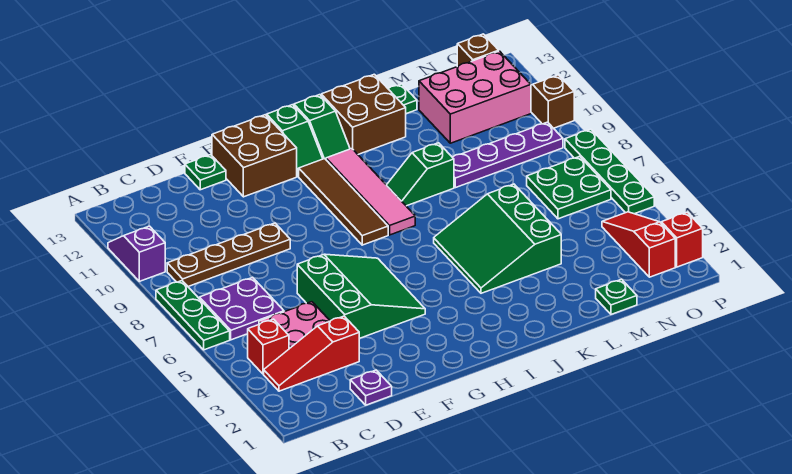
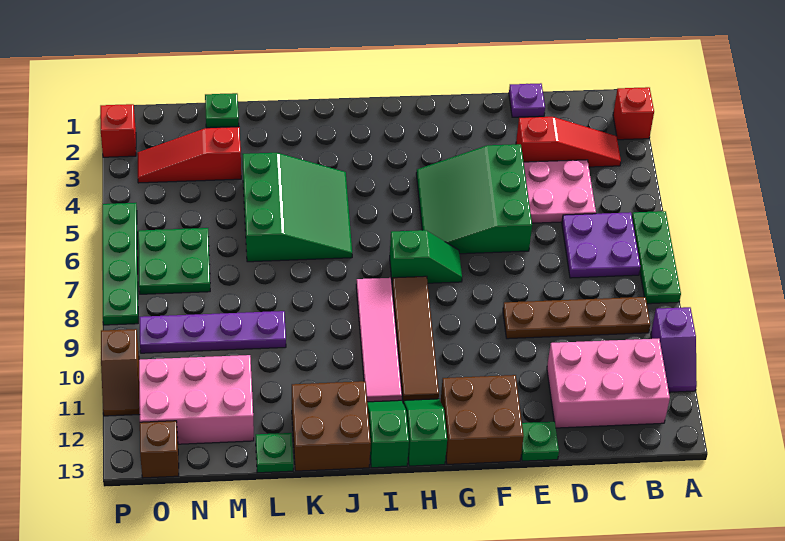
red brick B4 level 1 -> red brick A2 level 1
none -> pink brick B11:D12 level 1
green slope J9:K9 level 1 top K -> green slope G7:H7 level 1 top H
red slope O2:O4 level 1 top 2 -> red slope M3:O3 level 1 top M

